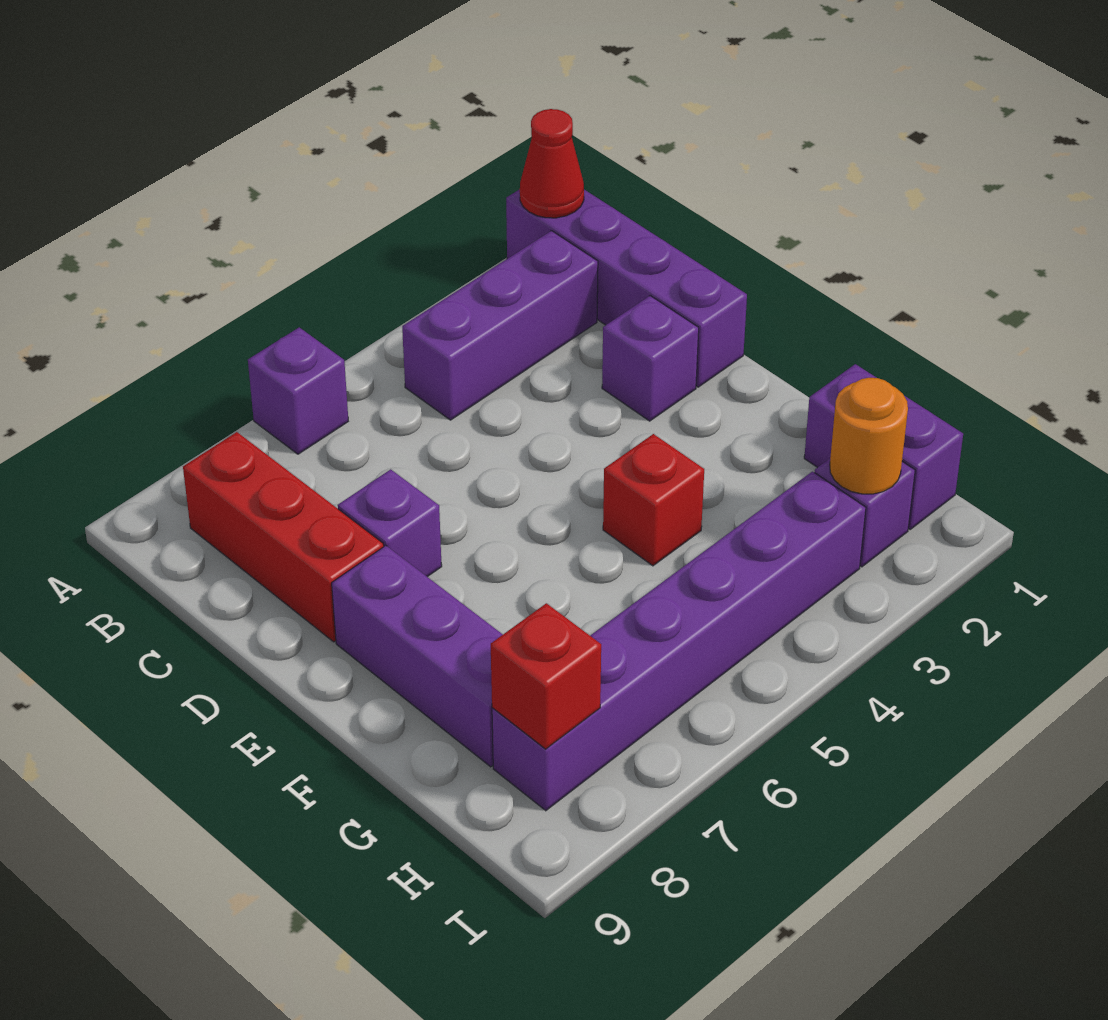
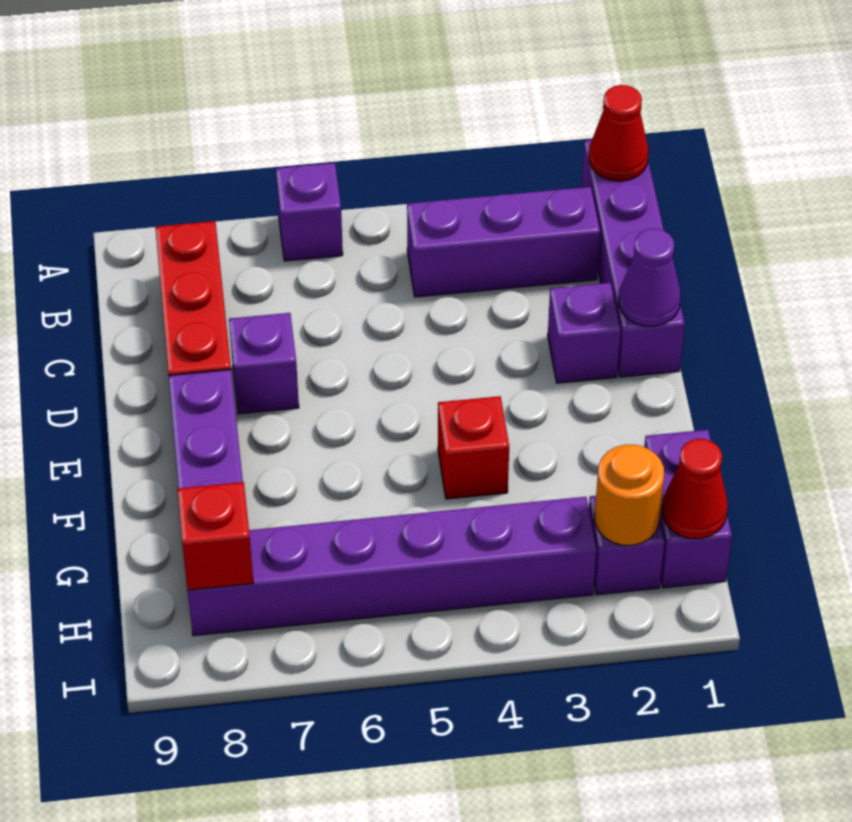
none -> purple cone D1 level 2
none -> red cone H1 level 2

